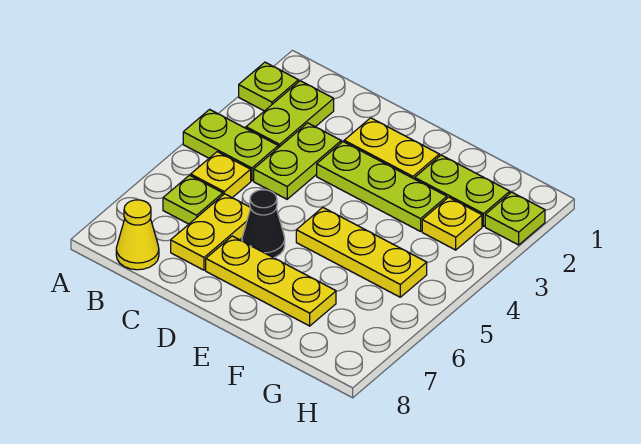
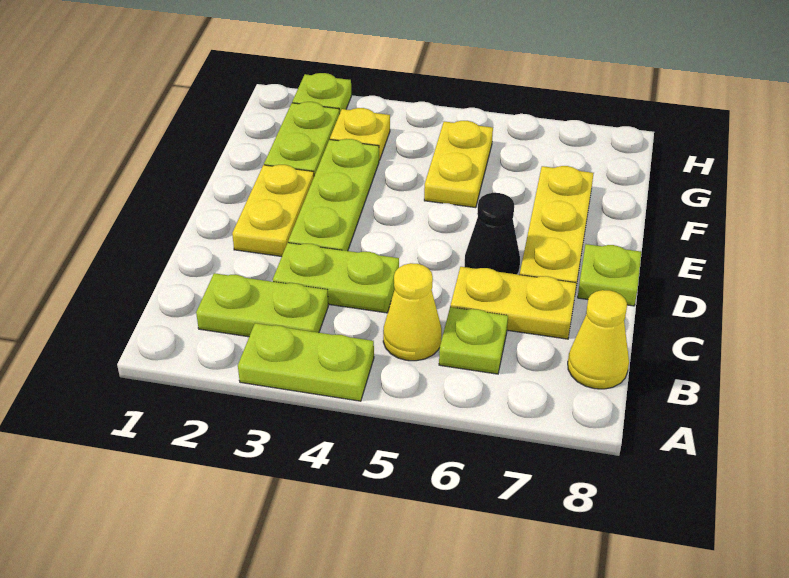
lime plate A2 level 1 -> lime plate D8 level 1
lime plate A4:B4 level 1 -> lime plate A3:A4 level 1
yellow plate B5 level 1 -> yellow cone B5 level 1
yellow plate E5:G5 level 1 -> yellow plate F5:G5 level 1

